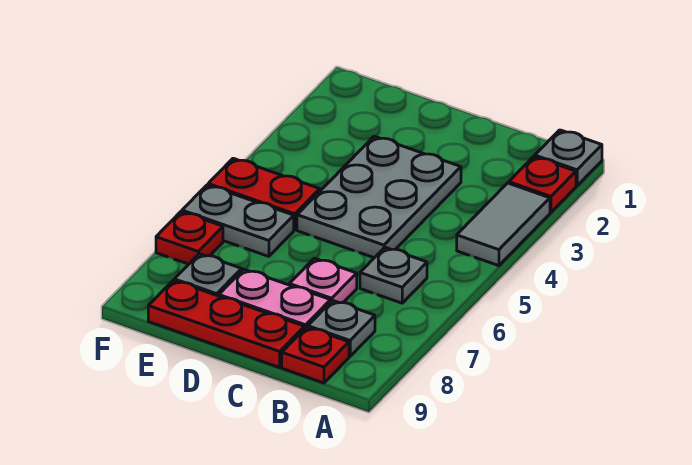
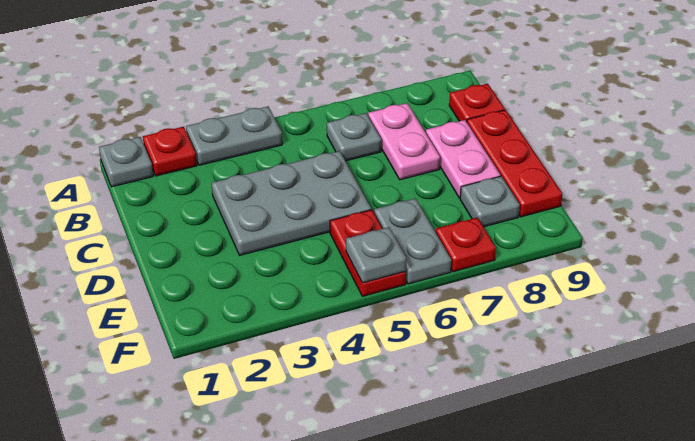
grey tile A3:A4 level 1 -> grey plate A3:A4 level 1
grey plate B8 level 1 -> grey plate F5 level 2
pink plate C7 level 1 -> pink plate B7:C7 level 1

